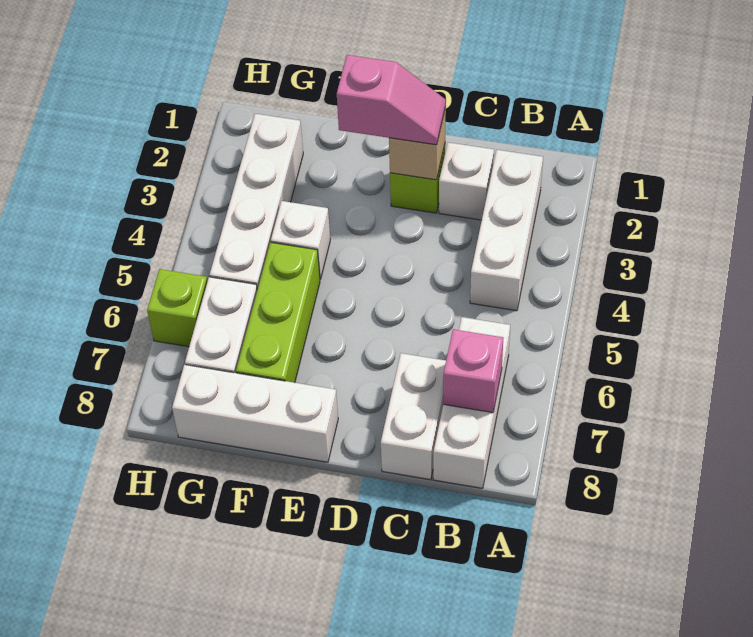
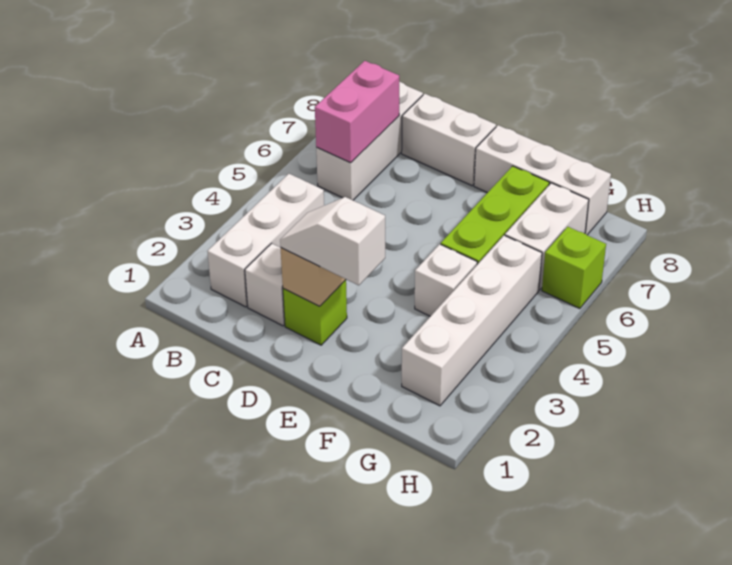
pink brick B7 level 2 -> pink brick B6:B7 level 2
white brick C7:C8 level 1 -> white brick C8:D8 level 1
pink slope D2:E2 level 3 top E -> white slope D2:E2 level 3 top E

